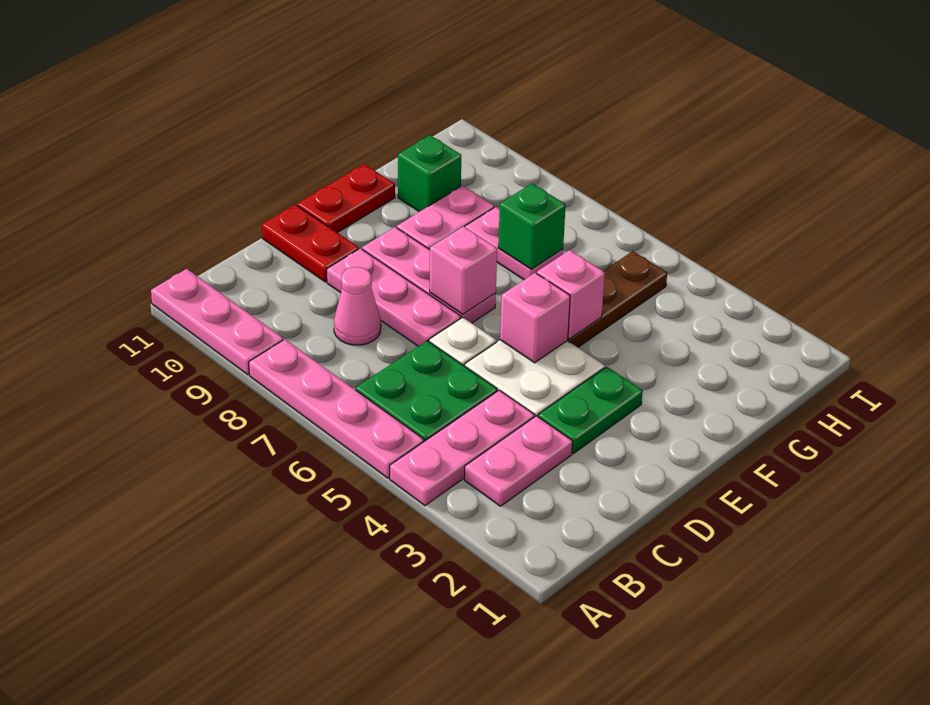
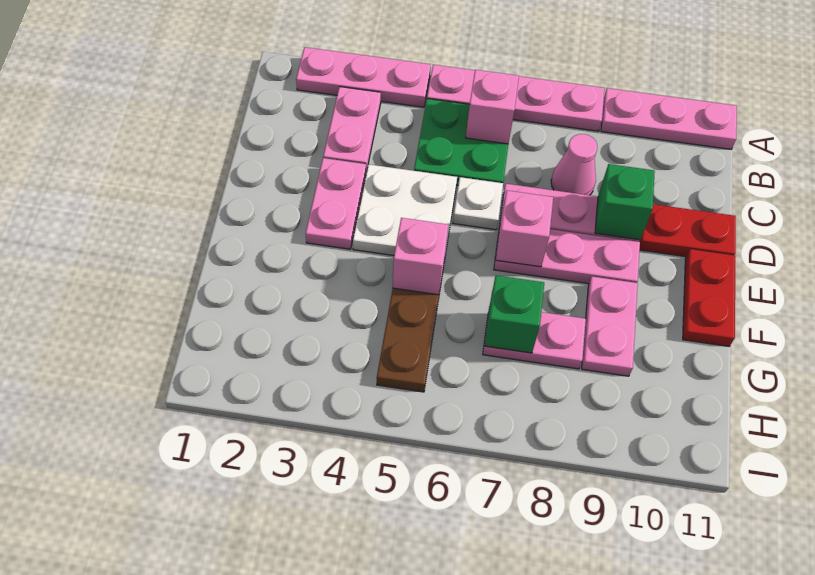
pink plate A4:C4 level 1 -> pink plate A2:A4 level 1
green plate D3:E3 level 1 -> pink plate D3:E3 level 1
pink brick E5 level 2 -> pink brick B6 level 2
green brick G10 level 1 -> green brick D9 level 2

